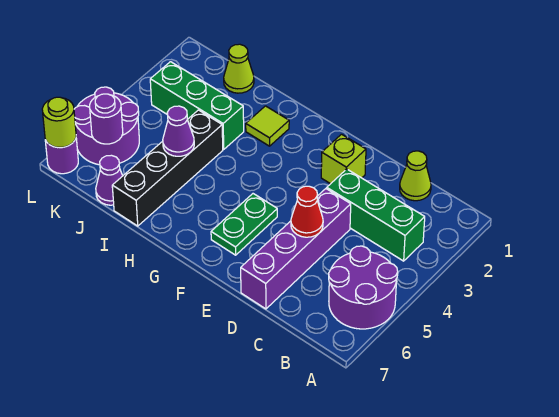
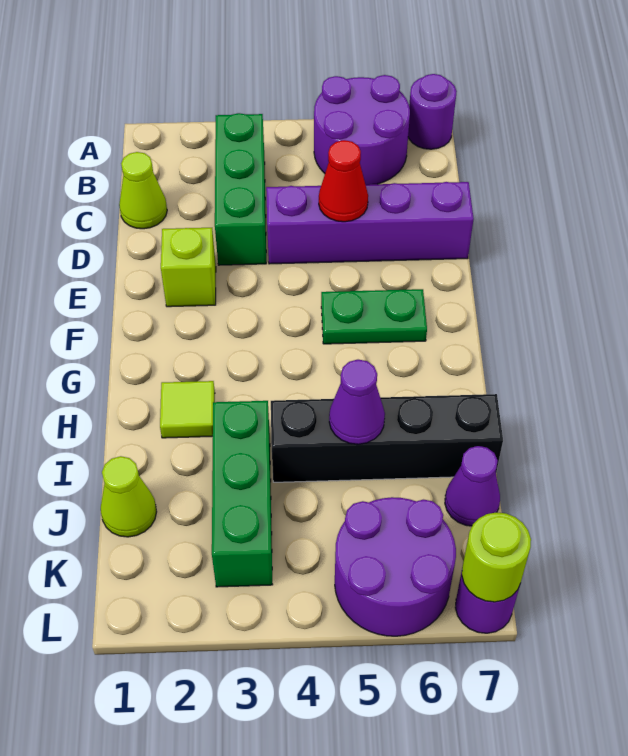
purple round brick K6 level 2 -> purple round brick A7 level 1

